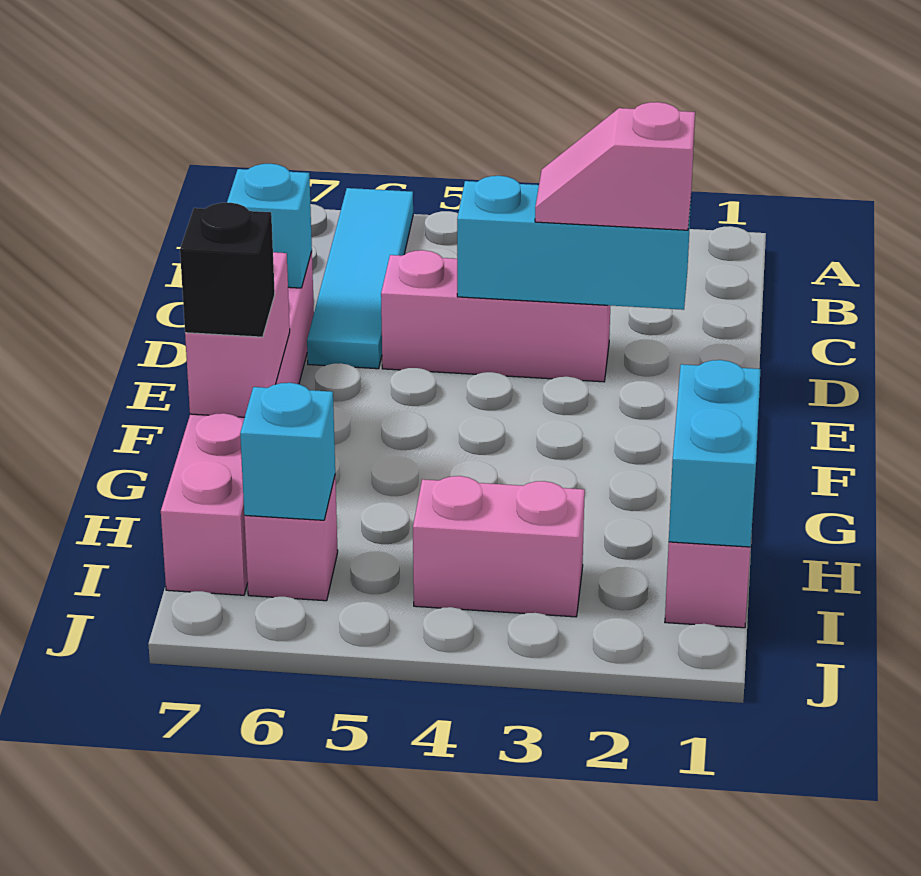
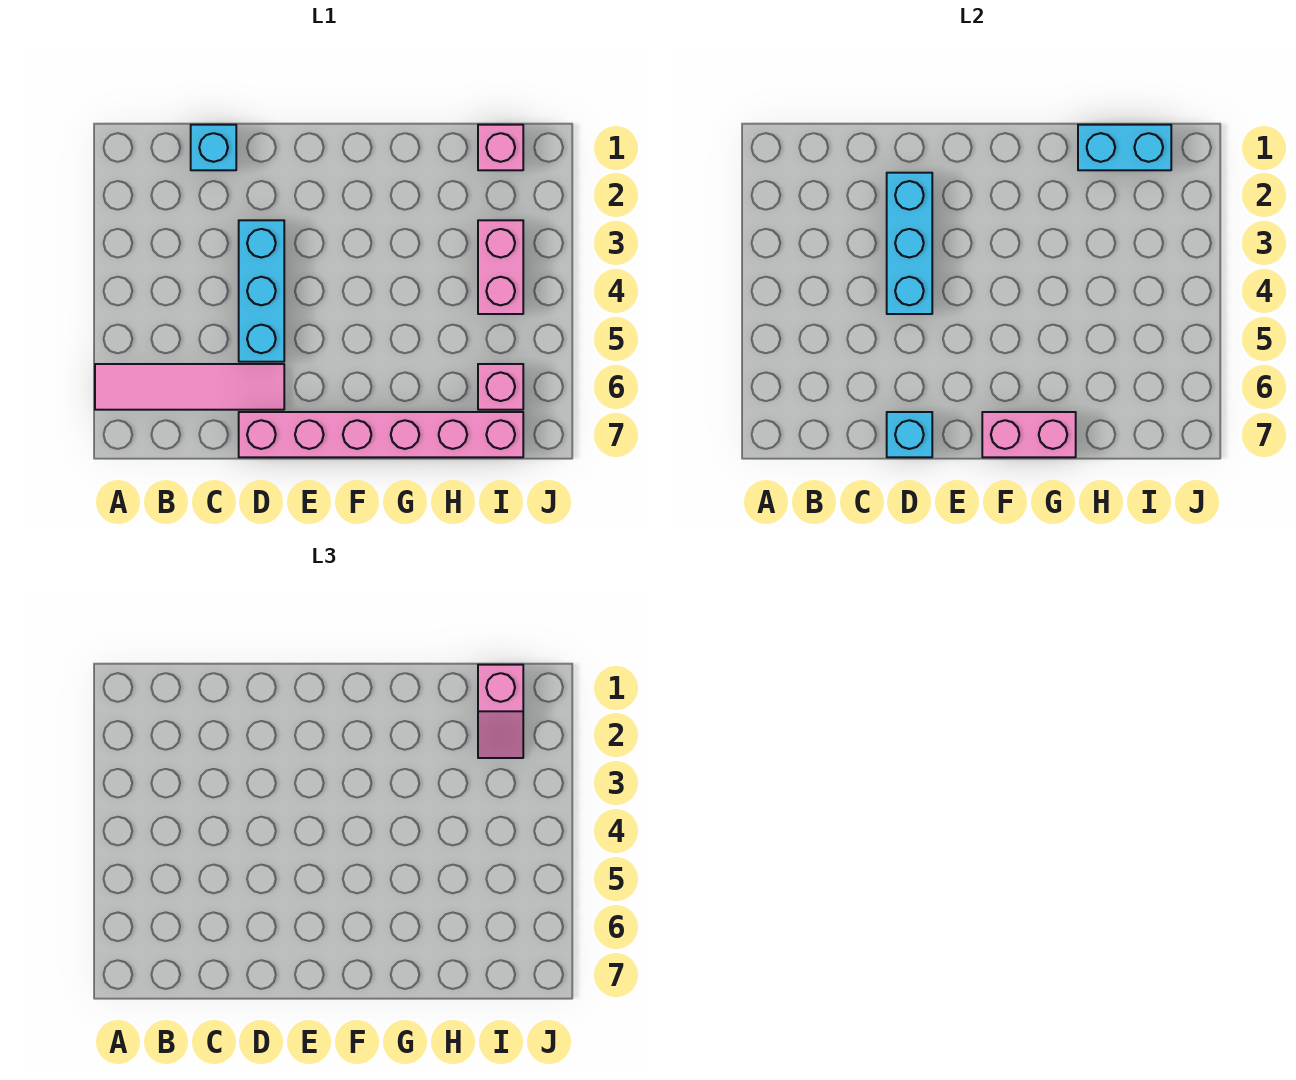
cyan tile A6:D6 level 1 -> pink tile A6:D6 level 1
pink slope D2:D3 level 3 top 2 -> pink slope I1:I2 level 3 top 1
pink brick D3:D5 level 1 -> cyan brick D3:D5 level 1
black brick G7 level 3 -> none
cyan brick I6 level 2 -> cyan brick C1 level 1

